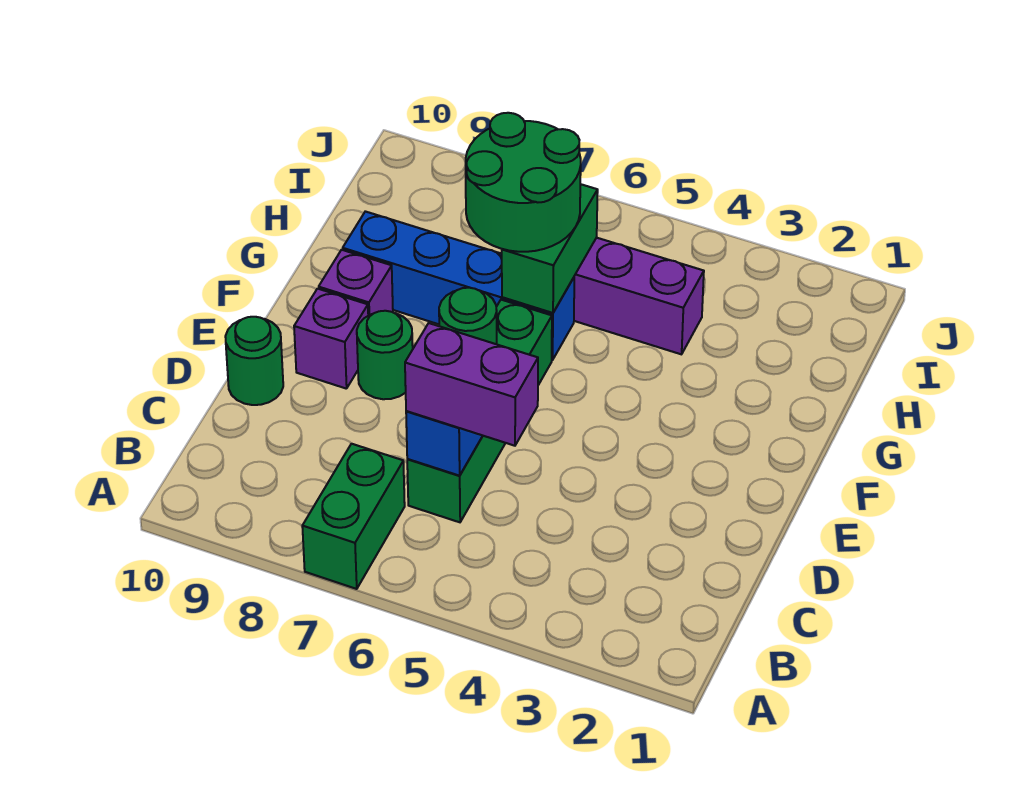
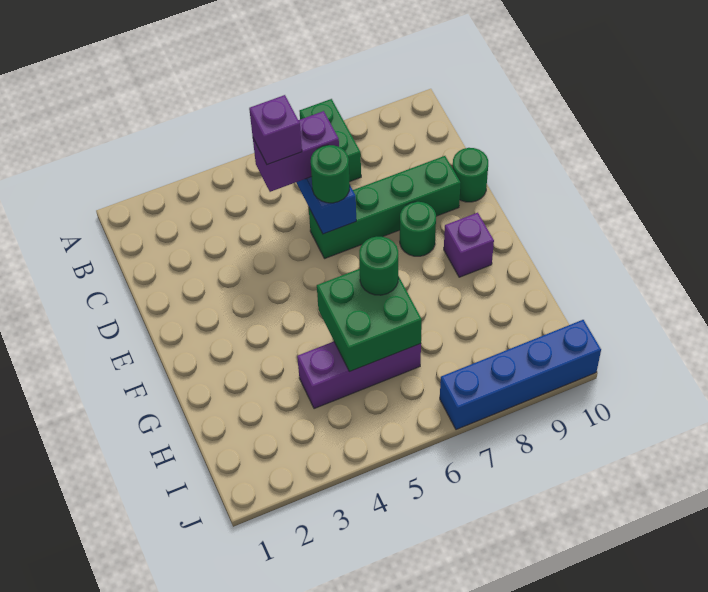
green brick C6:F6 level 1 -> green brick D6:D9 level 1
purple brick E9 level 1 -> purple brick C5 level 4
blue brick G6:G9 level 1 -> blue brick J7:J10 level 1
green brick G6:H6 level 2 -> green brick G5:H6 level 2
green round brick G6:H7 level 3 -> green round brick G6 level 3

